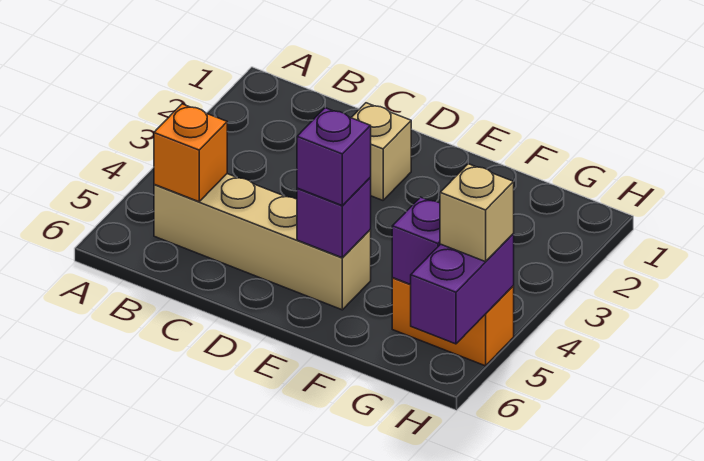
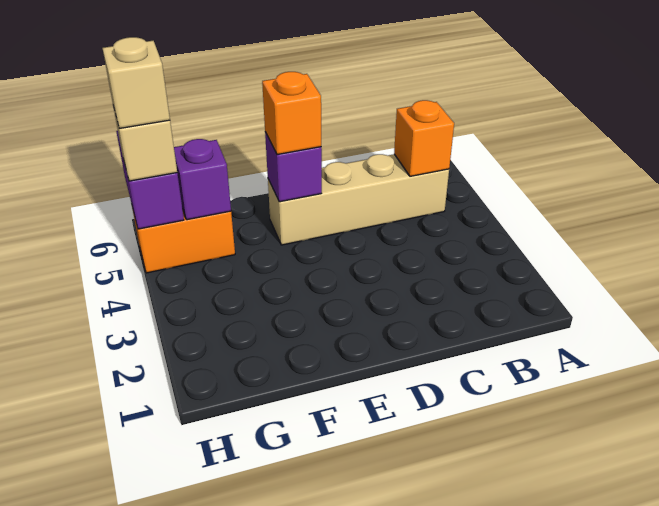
tan brick D2 level 1 -> tan brick H5 level 4
purple brick E5 level 3 -> orange brick E5 level 3

